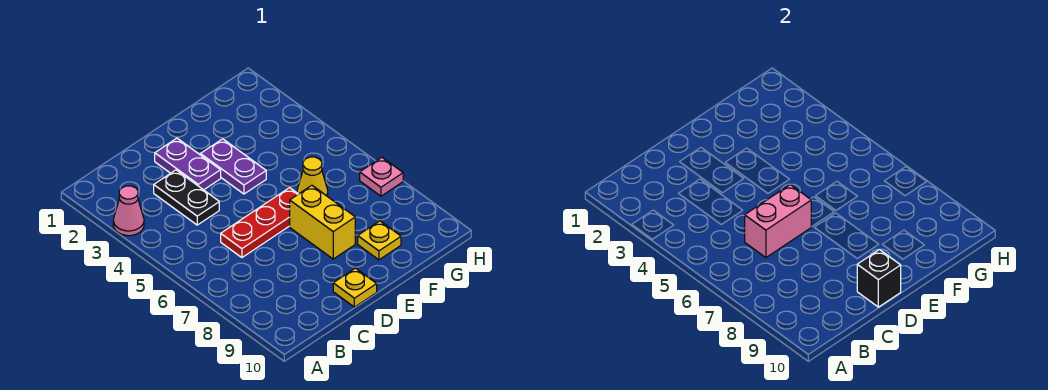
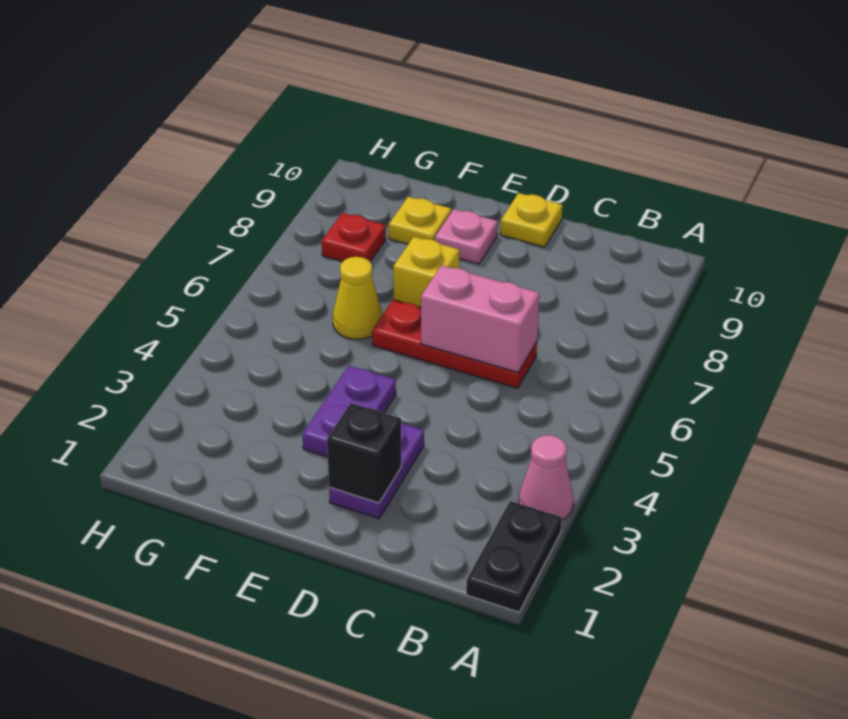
black plate C3:C4 level 1 -> black plate A1:A2 level 1
black brick D10 level 2 -> black brick D2 level 2
yellow brick E7:E8 level 1 -> yellow brick E7 level 1
none -> red plate G8 level 1
pink plate H7 level 1 -> pink plate E9 level 1

